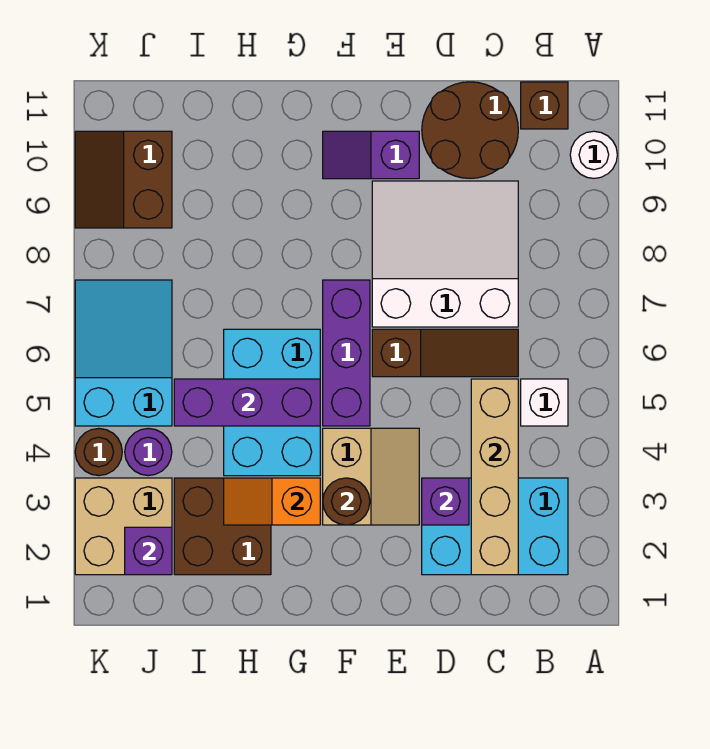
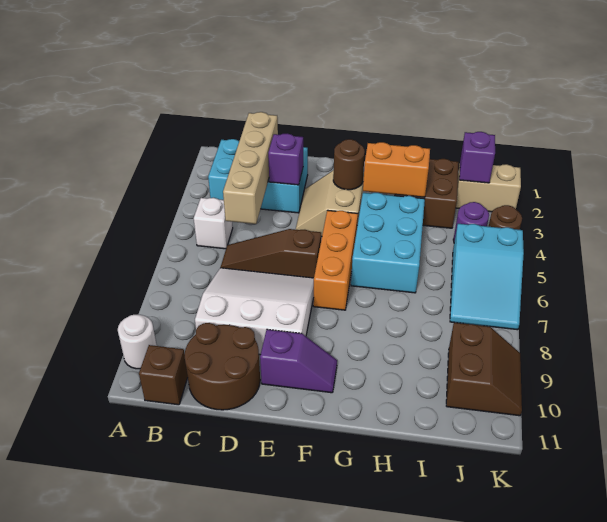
white slope C7:E9 level 1 top 7 -> white slope C7:E9 level 1 top 9
purple brick F5:F7 level 1 -> orange brick F5:F7 level 1
orange slope G3:H3 level 2 top G -> orange brick G3:H3 level 2
purple brick G5:I5 level 2 -> none
tan brick J2:K3 level 1 -> tan brick J2:K2 level 1

